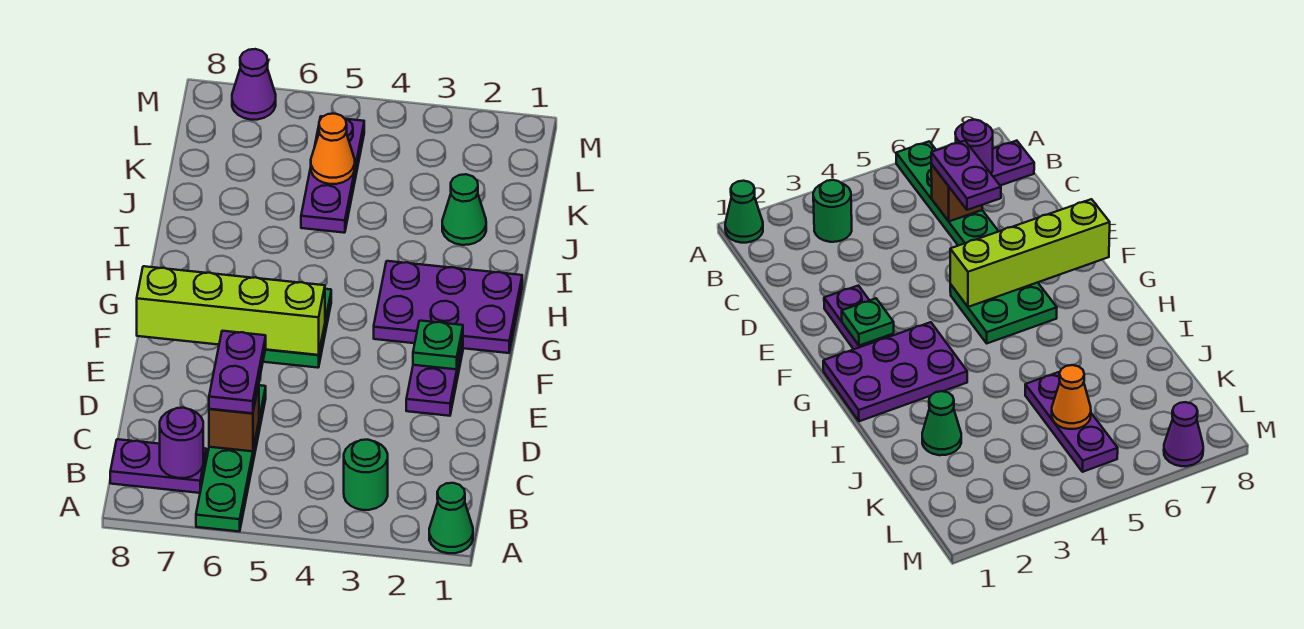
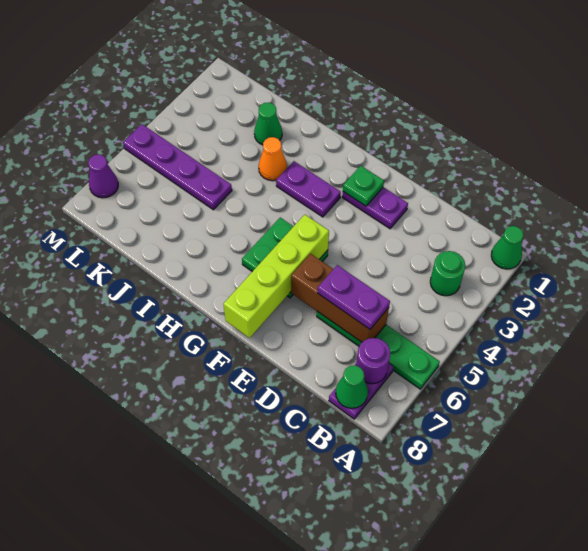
none -> green cone B8 level 2
brown brick C6 level 2 -> brown brick C6:E6 level 2
purple plate G1:H3 level 1 -> purple plate G3:H3 level 1
purple plate J5:L5 level 1 -> purple plate J5:M5 level 1
orange cone K5 level 2 -> orange cone I3 level 1

